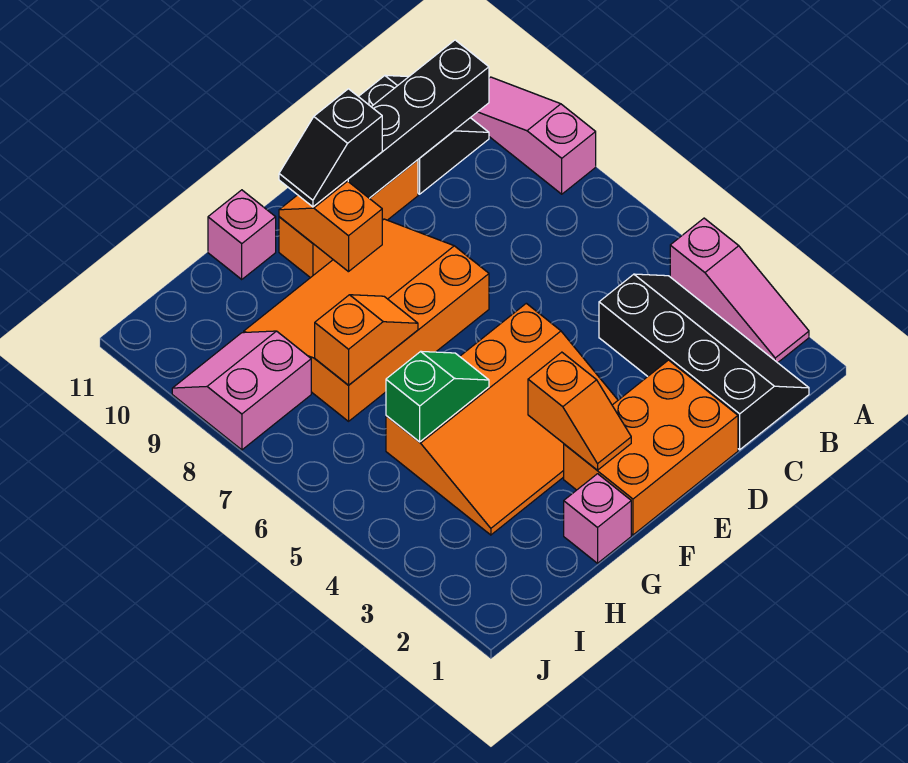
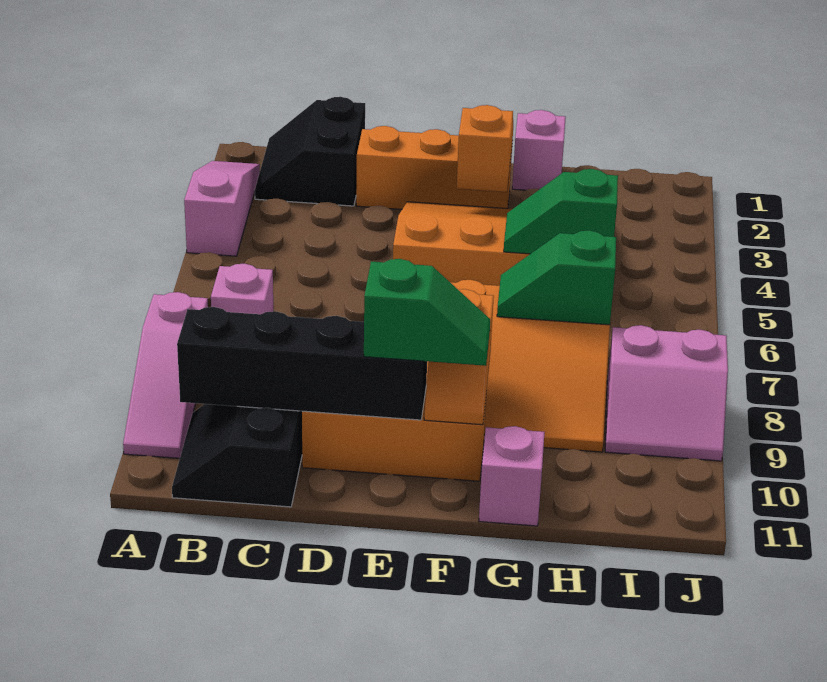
black slope B1:C4 level 1 top C -> black slope B1:C2 level 1 top C
none -> pink brick B7 level 1
orange brick D1:F2 level 1 -> orange brick D2:F2 level 1
black slope E10:F10 level 3 top E -> green slope E10:F10 level 3 top E
orange slope G7:H7 level 2 top H -> green slope G7:H7 level 2 top H

